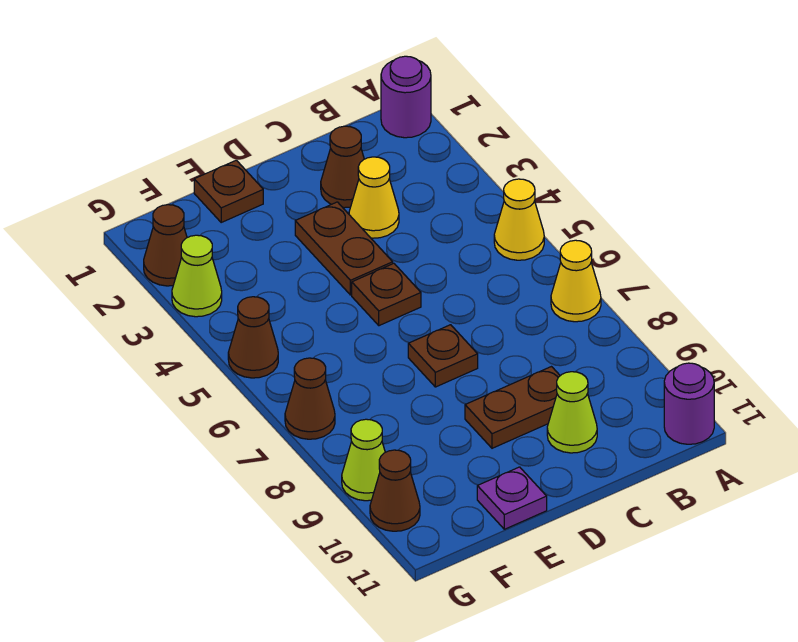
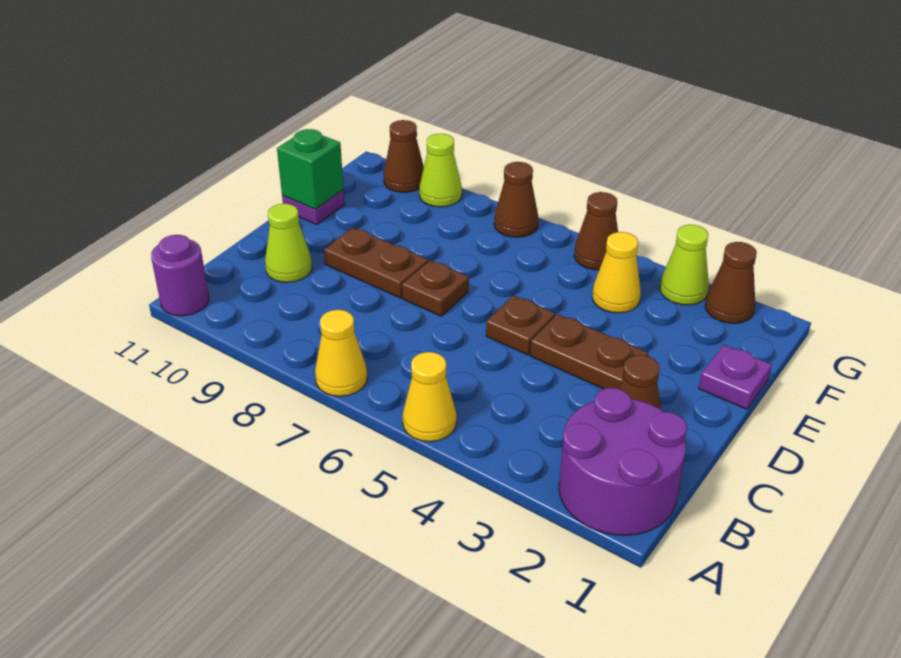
purple round brick A1 level 1 -> purple round brick A1:B2 level 1
yellow cone C3 level 1 -> yellow cone F4 level 1
brown plate C9:D9 level 1 -> brown plate D8:D9 level 1
brown plate E1 level 1 -> purple plate E1 level 1
none -> green brick E11 level 2

